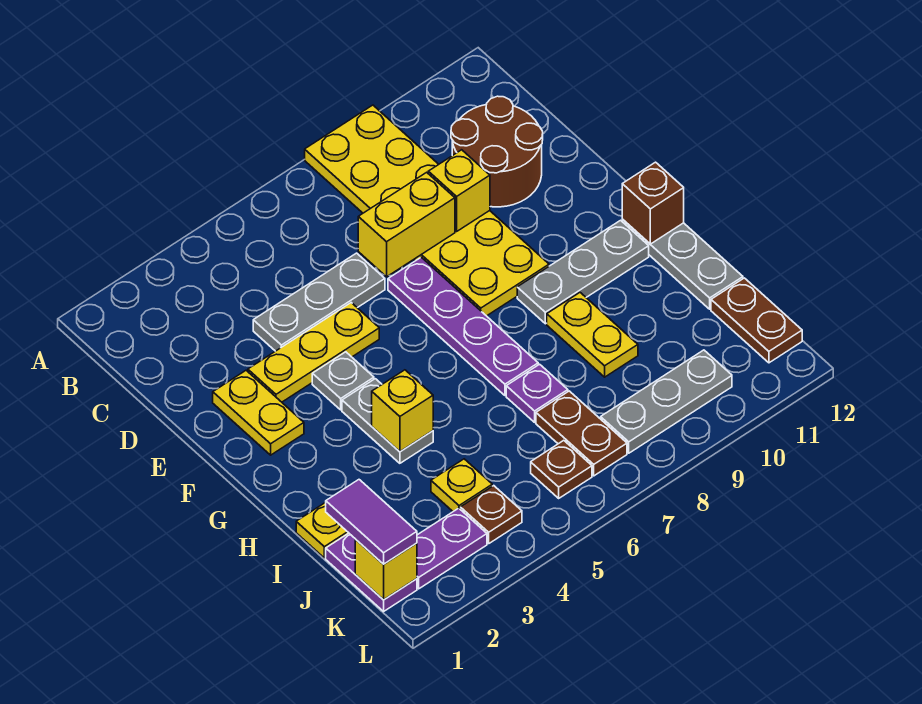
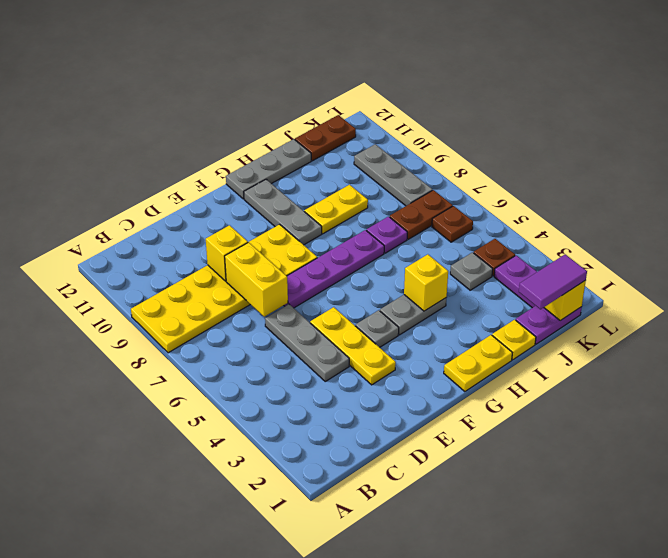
brown round brick C10:D11 level 1 -> none
yellow plate E2:F2 level 1 -> yellow plate G1:H1 level 1
brown brick G12 level 2 -> none
yellow plate J4 level 1 -> grey plate J4 level 1

